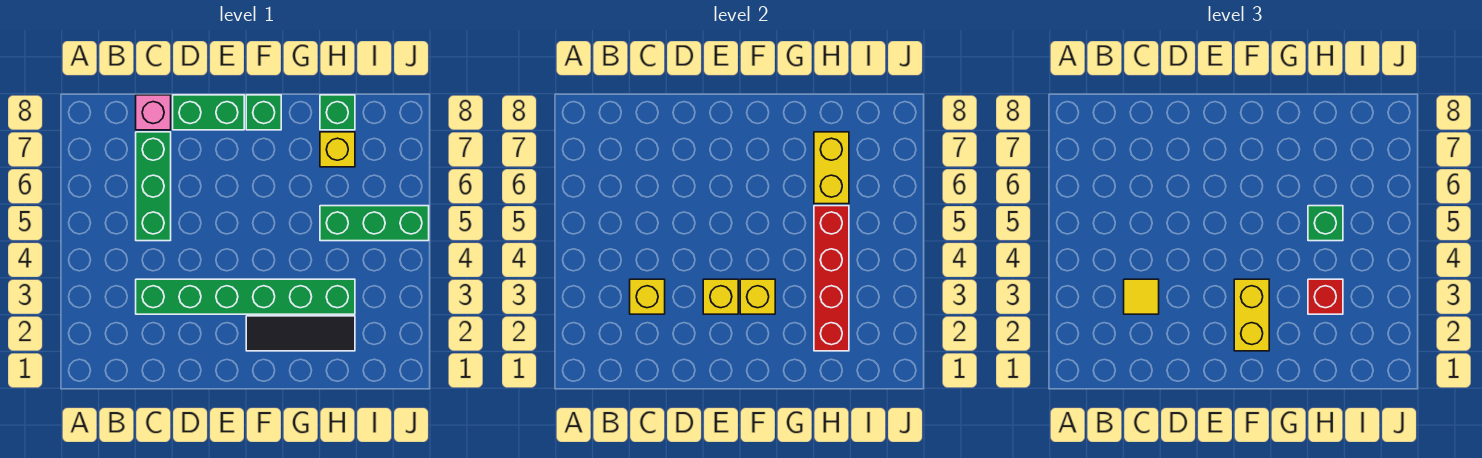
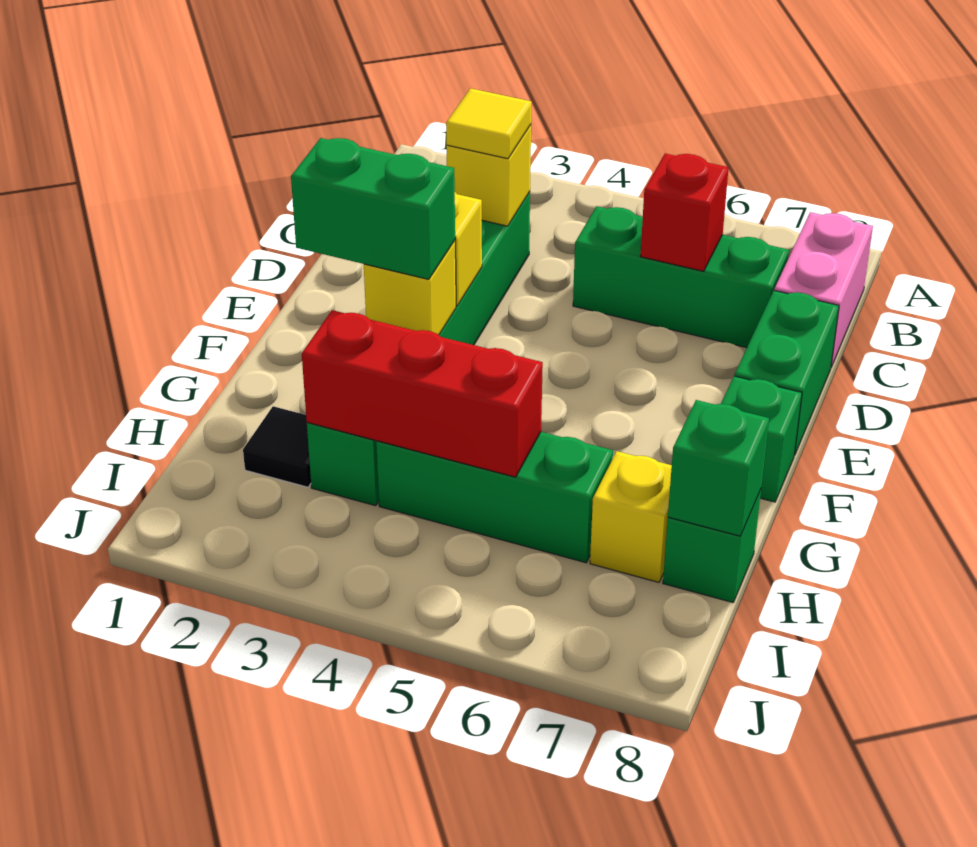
pink brick C8 level 1 -> pink brick B8:C8 level 1
black tile F2:H2 level 1 -> black tile H2 level 1
yellow brick F2:F3 level 3 -> green brick F2:F3 level 3
red brick H2:H5 level 2 -> red brick H3:H5 level 2
red brick H3 level 3 -> red brick C6 level 2
green brick H5:J5 level 1 -> green brick H4:H6 level 1
green brick H5 level 3 -> green brick H8 level 2
yellow brick H6:H7 level 2 -> none

